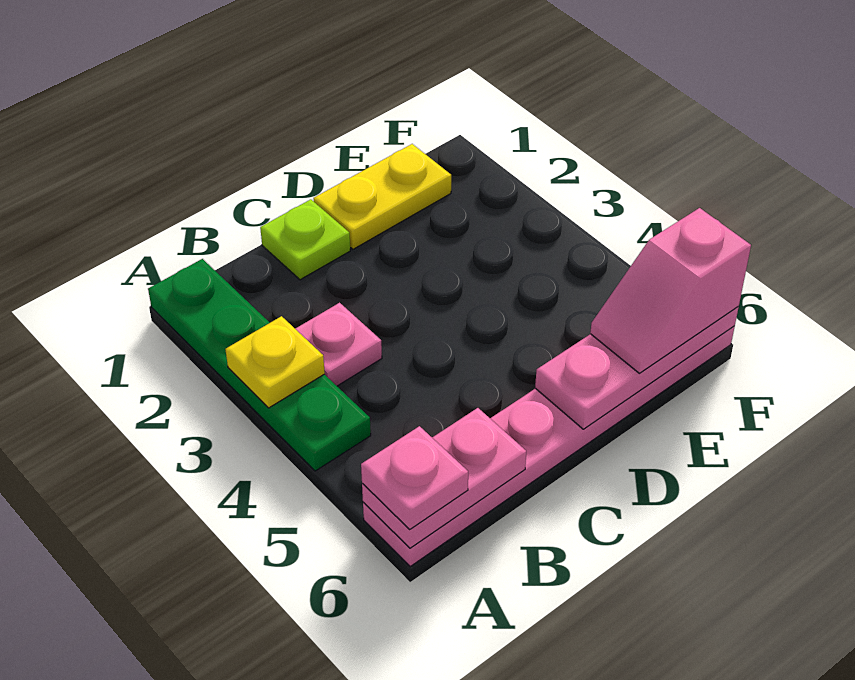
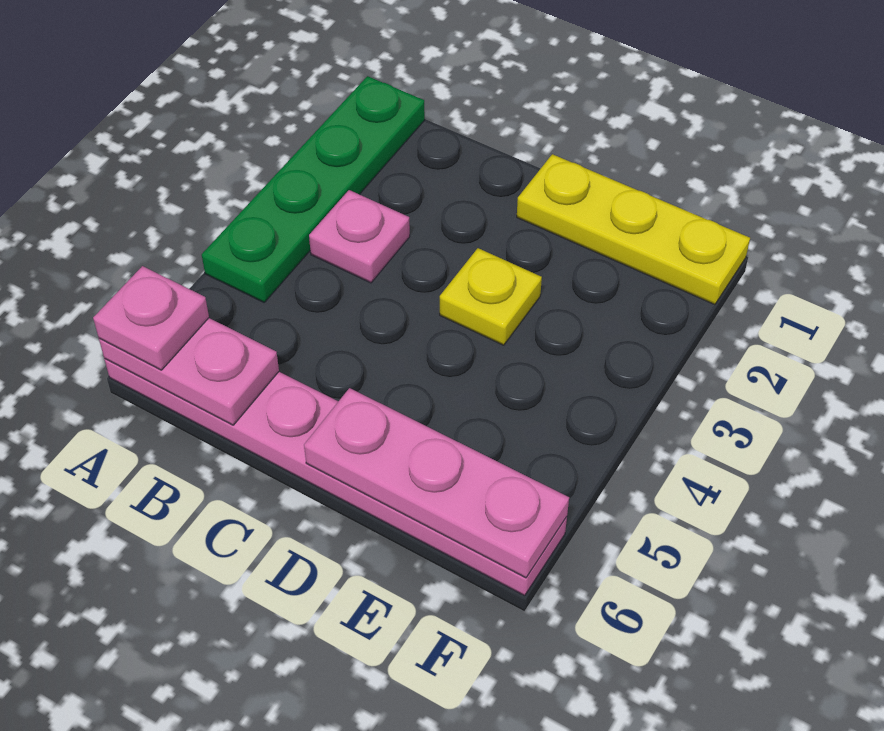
yellow plate A3 level 2 -> yellow plate D3 level 1
lime plate C1 level 1 -> none
yellow plate D1:E1 level 1 -> yellow plate D1:F1 level 1
pink slope E6:F6 level 3 top F -> none

